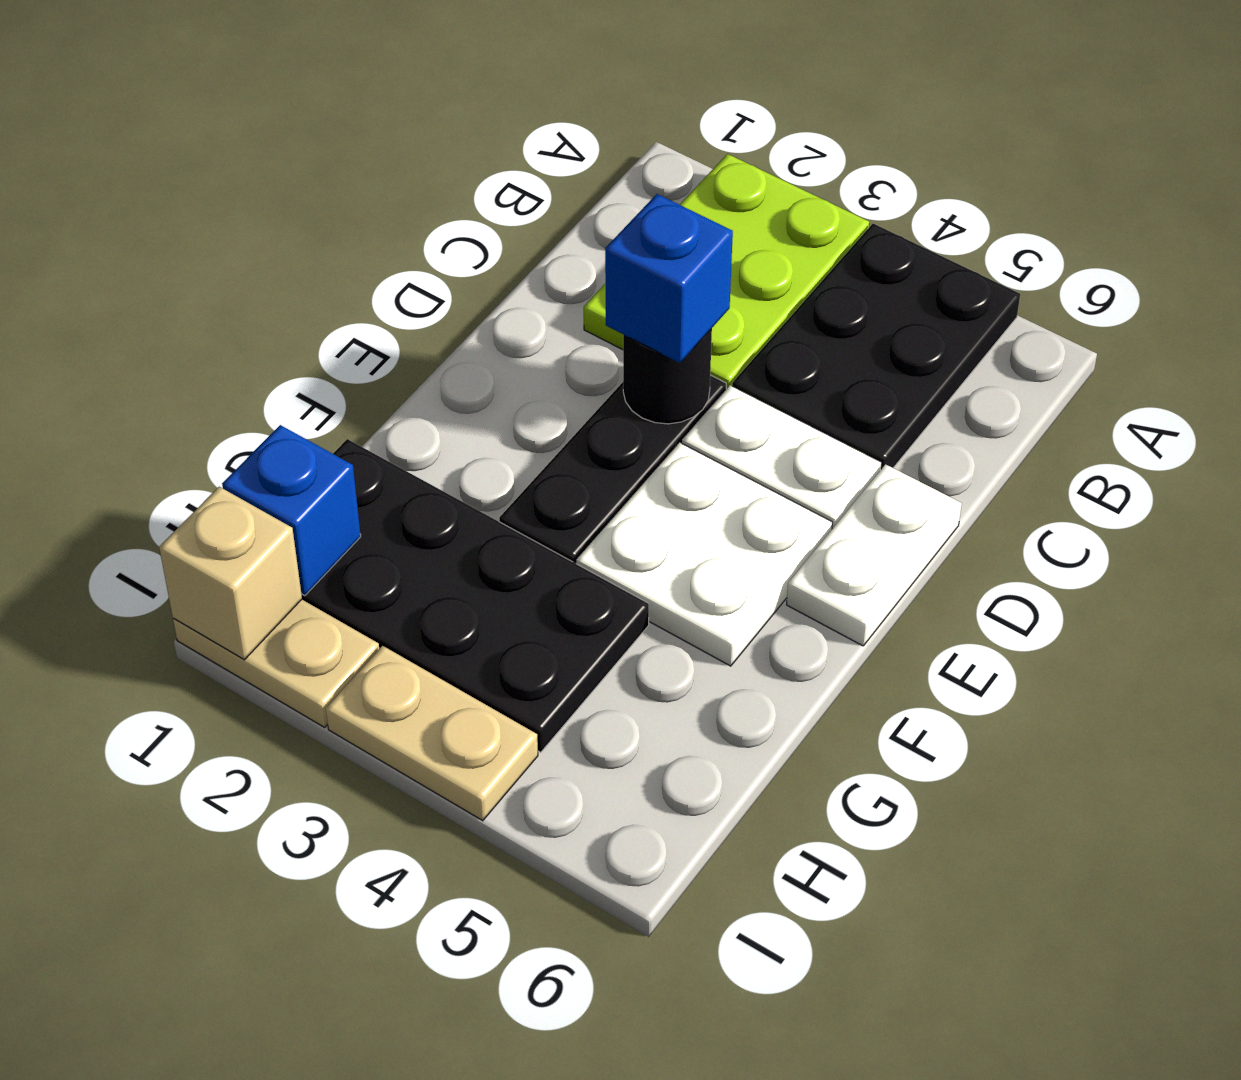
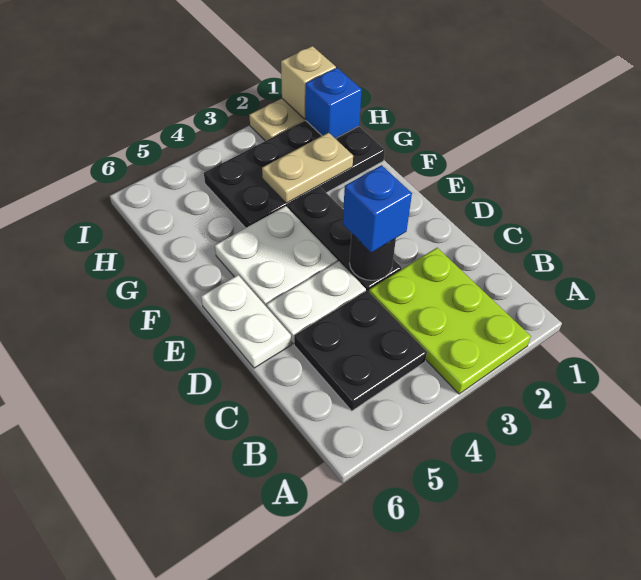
black plate A4:C5 level 1 -> black plate B4:C5 level 1
tan plate I3:I4 level 1 -> tan plate G2:G3 level 2

